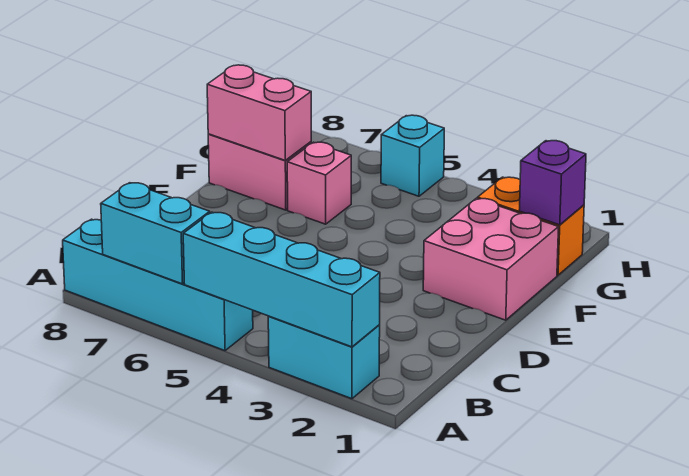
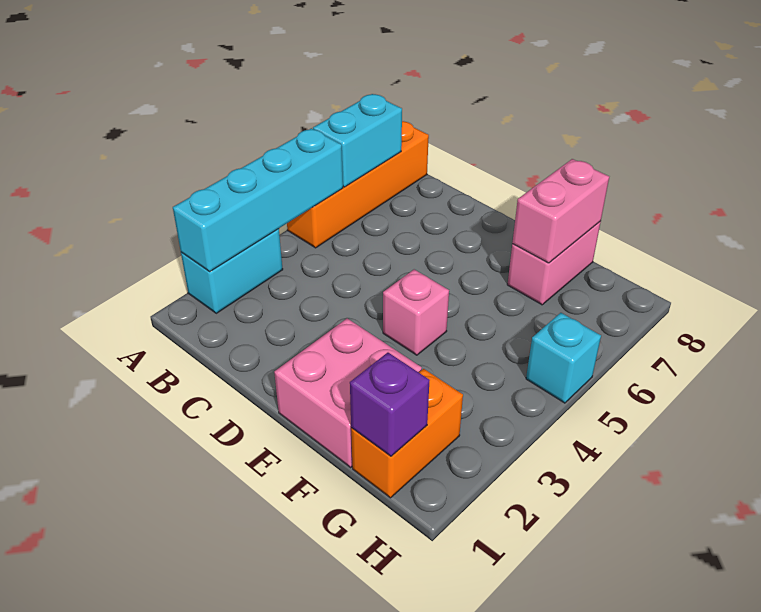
cyan brick A5:A8 level 1 -> orange brick A5:A8 level 1
pink brick F6 level 1 -> pink brick E4 level 1

